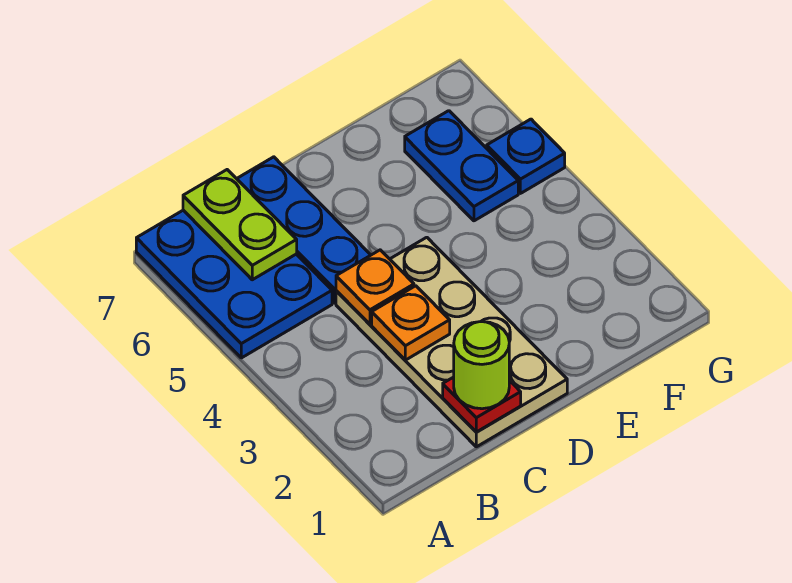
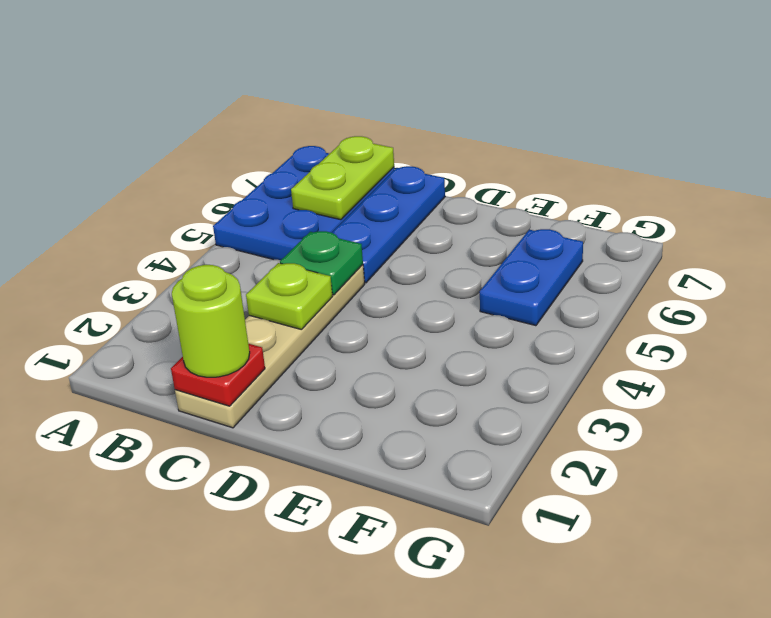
tan plate C1:D4 level 1 -> tan plate C1:C4 level 1
orange plate C3 level 2 -> lime plate C3 level 2
orange plate C4 level 2 -> green plate C4 level 2
blue plate G5 level 1 -> none

